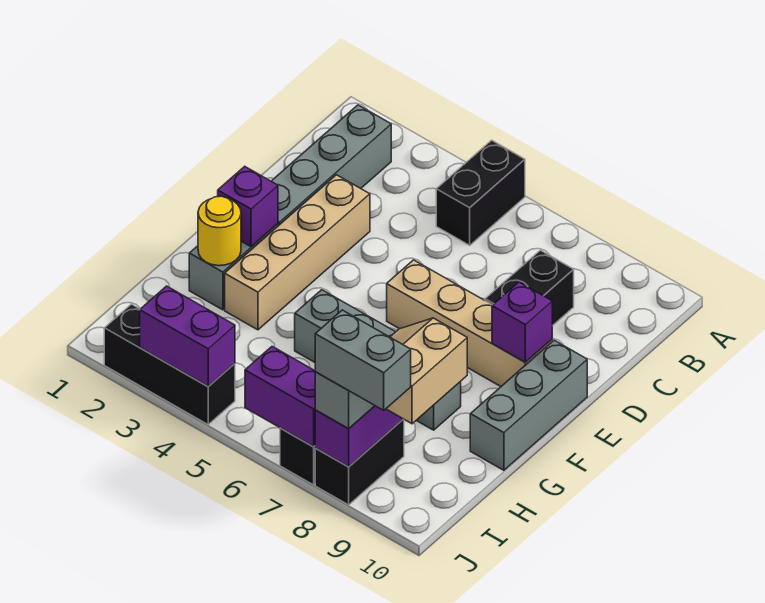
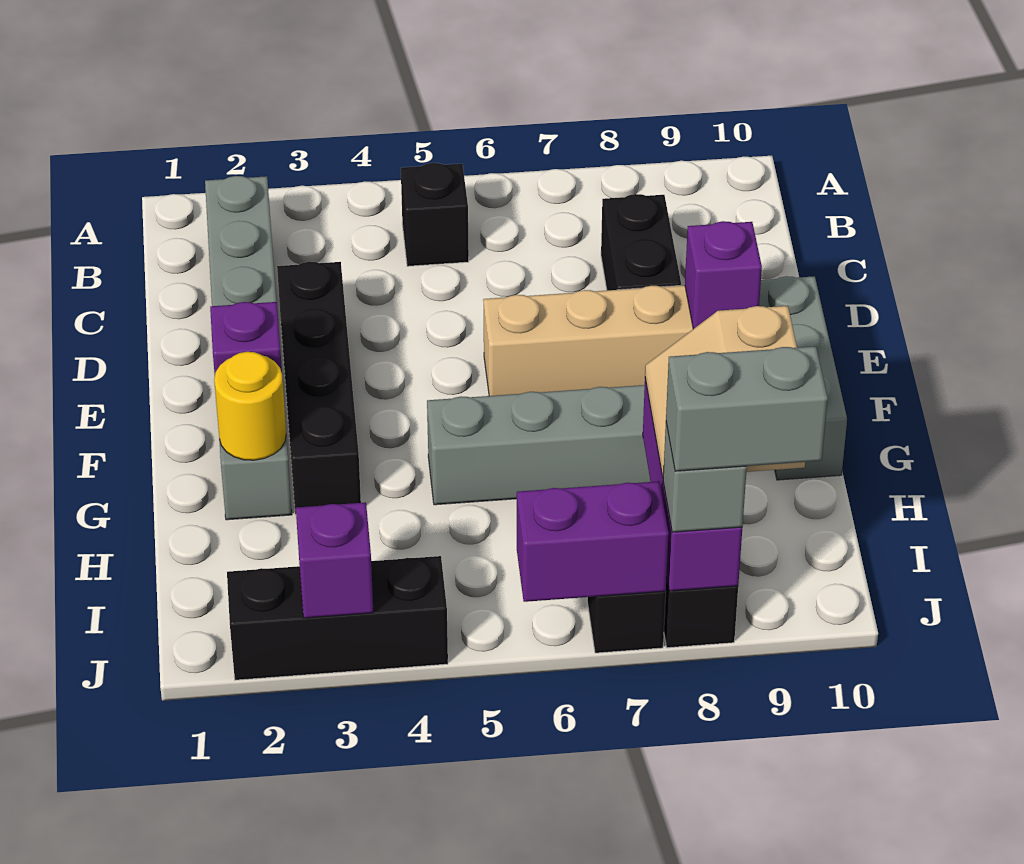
black brick A5:B5 level 1 -> black brick B5 level 1
tan brick D3:G3 level 1 -> black brick D3:G3 level 1
purple brick J3:J4 level 2 -> purple brick J3 level 2

